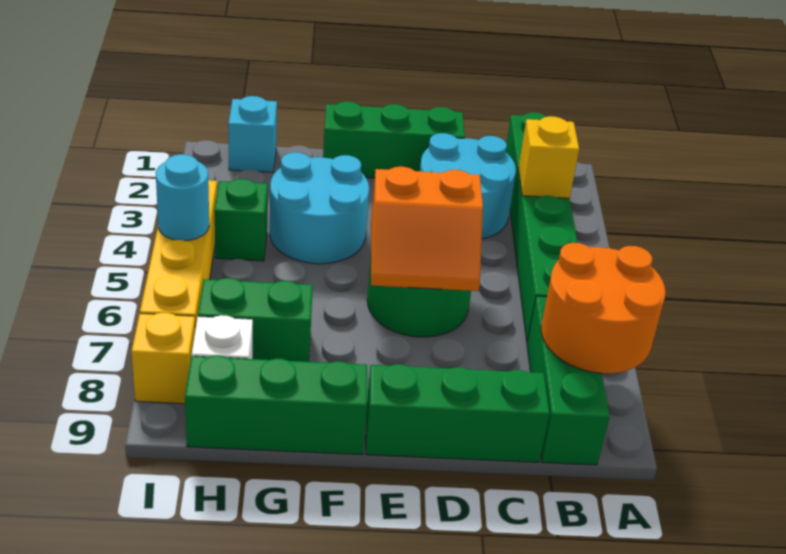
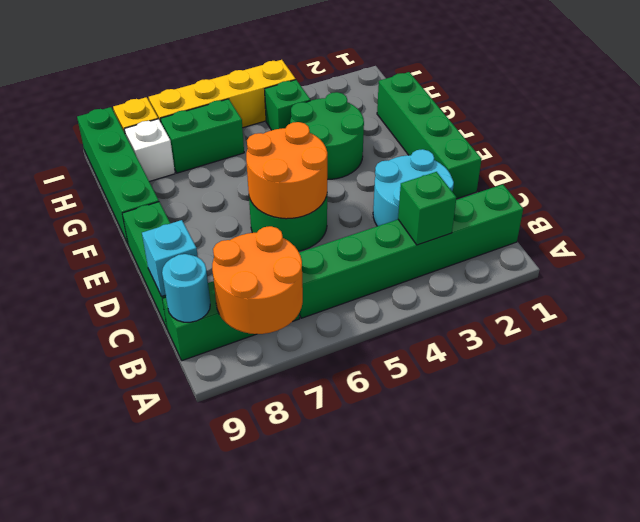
yellow brick B3 level 2 -> green brick B3 level 2
green brick D1:F1 level 1 -> green brick D1:G1 level 1
orange slope D5:E6 level 2 top 5 -> orange round brick D5:E6 level 2
cyan round brick F3:G4 level 1 -> green round brick F3:G4 level 1
green brick F9:H9 level 1 -> green brick F9:I9 level 1
green brick G7:H7 level 1 -> green brick H6:H7 level 1
cyan brick H1 level 1 -> cyan brick C9 level 2
cyan round brick I5 level 2 -> cyan round brick B9 level 2

